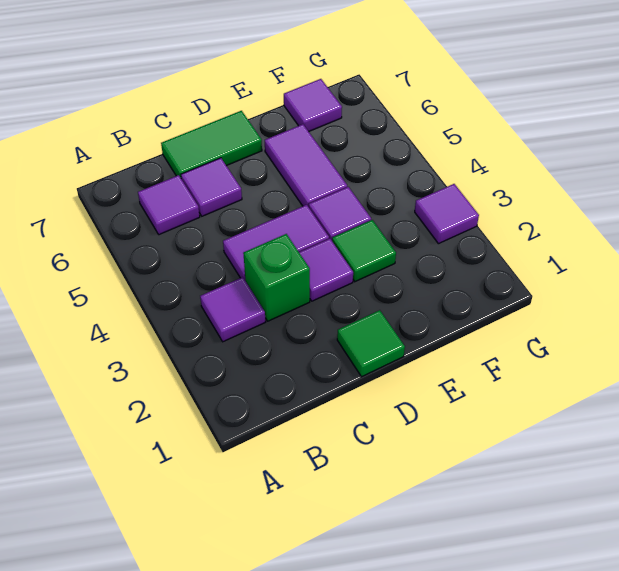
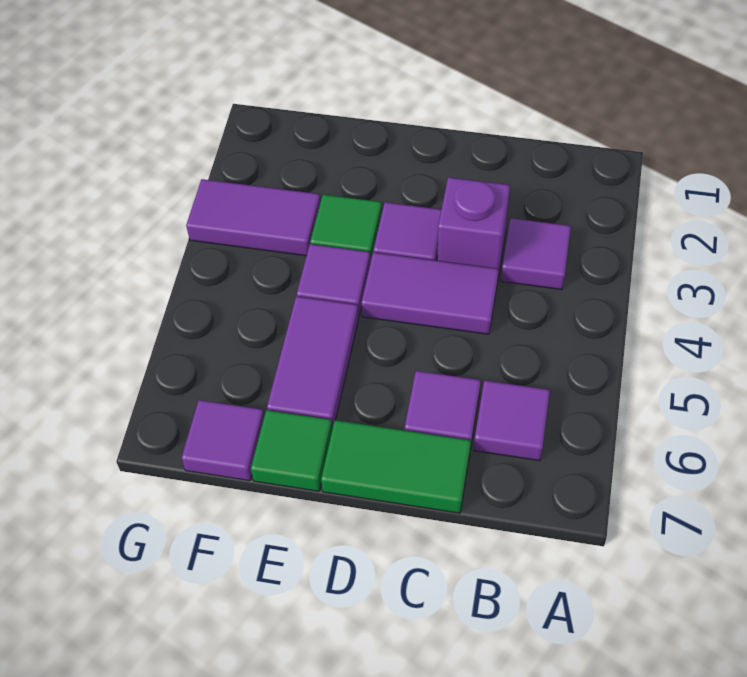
green brick C3 level 1 -> purple brick C3 level 1
green tile D1 level 1 -> green tile E7 level 1
purple tile G3 level 1 -> purple tile F3:G3 level 1

